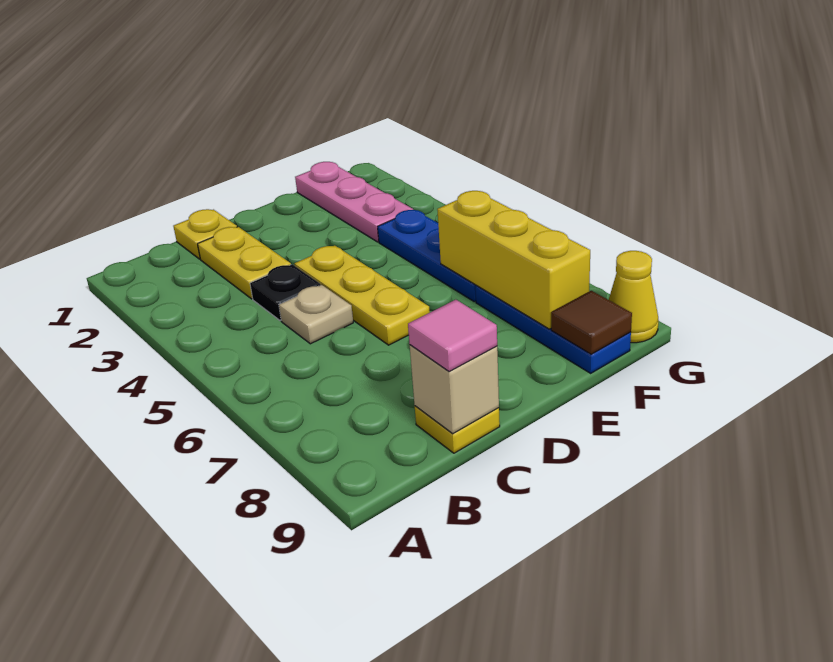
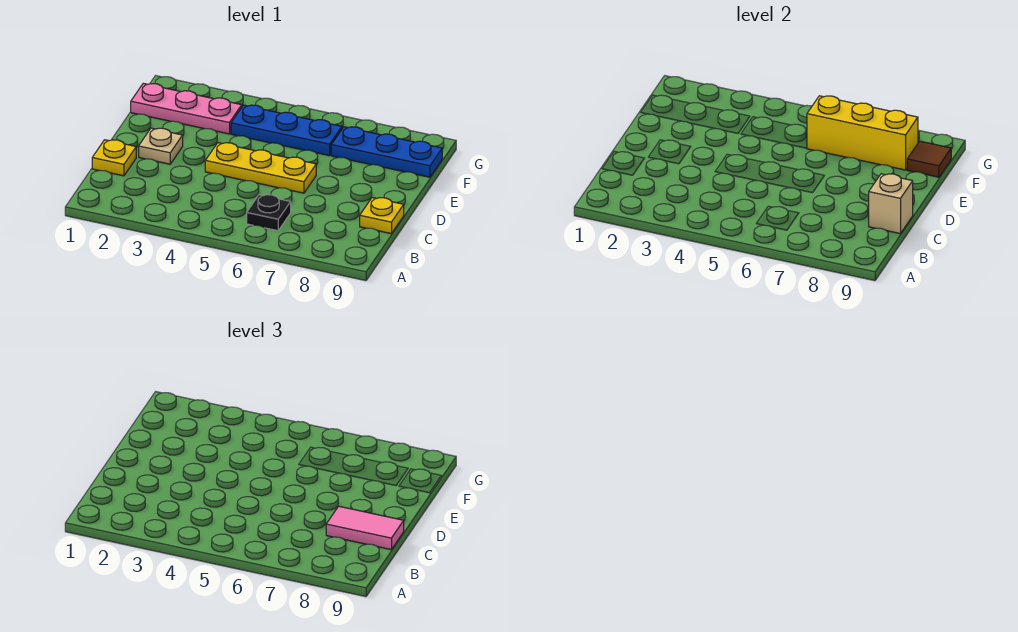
yellow plate C2:C3 level 1 -> none
black plate C4 level 1 -> black plate B6 level 1
tan plate C5 level 1 -> tan plate D2 level 1
pink tile C9 level 3 -> pink tile C8:C9 level 3
yellow cone G9 level 1 -> none

